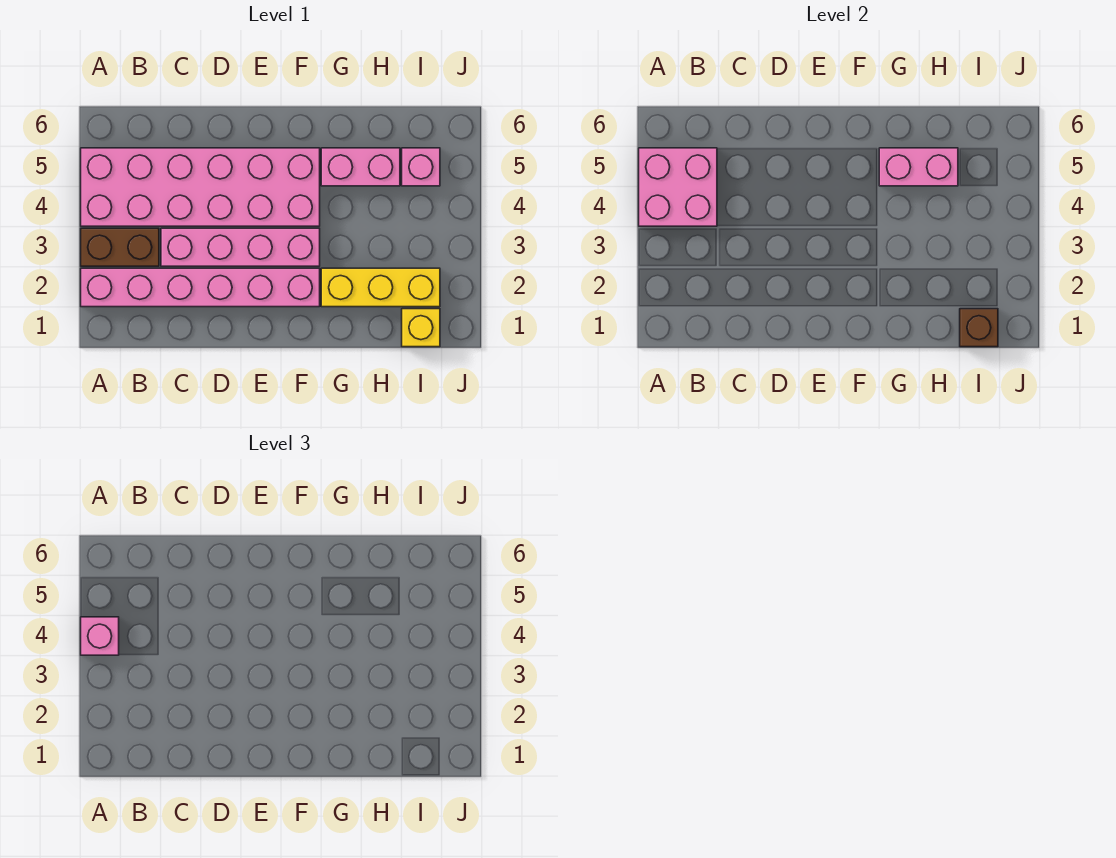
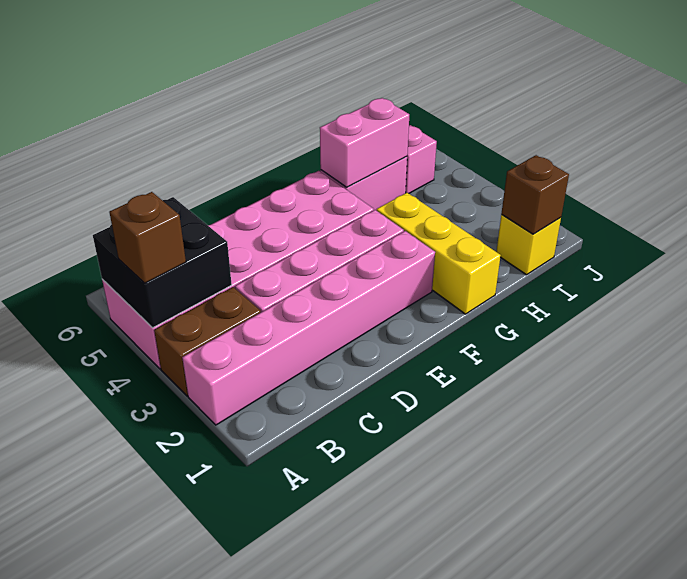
pink brick A4:B5 level 2 -> black brick A4:B5 level 2
pink brick A4 level 3 -> brown brick A4 level 3
yellow brick G2:I2 level 1 -> yellow brick G1:G3 level 1

